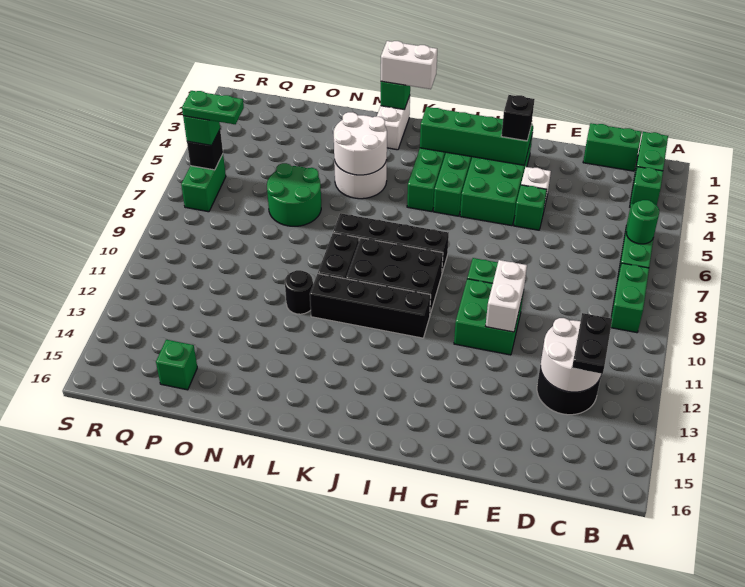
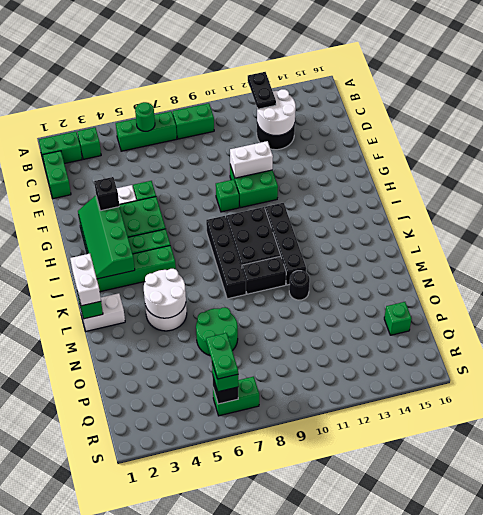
black plate C12:C13 level 3 -> black plate B12:C12 level 3

